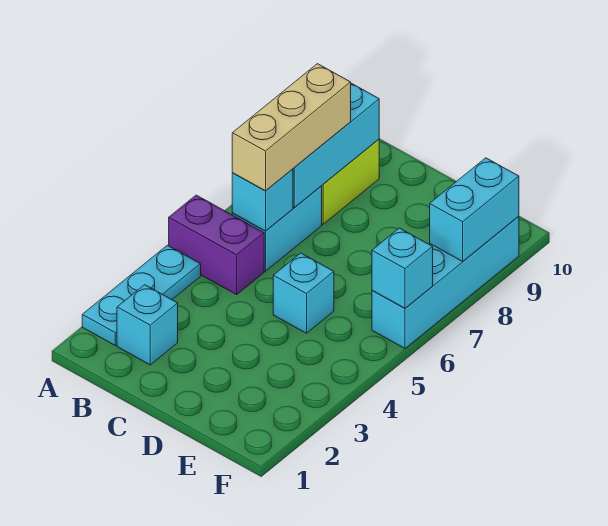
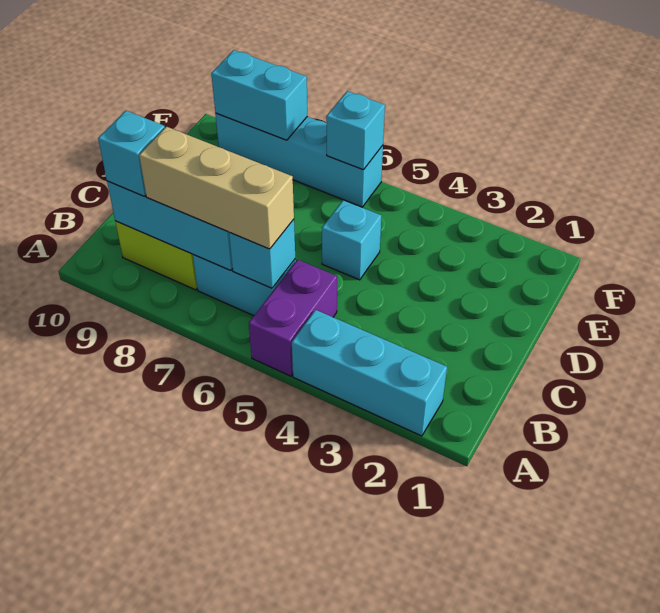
cyan plate A2:A4 level 1 -> cyan brick A2:A4 level 1
cyan brick B2 level 1 -> cyan brick B9 level 3

